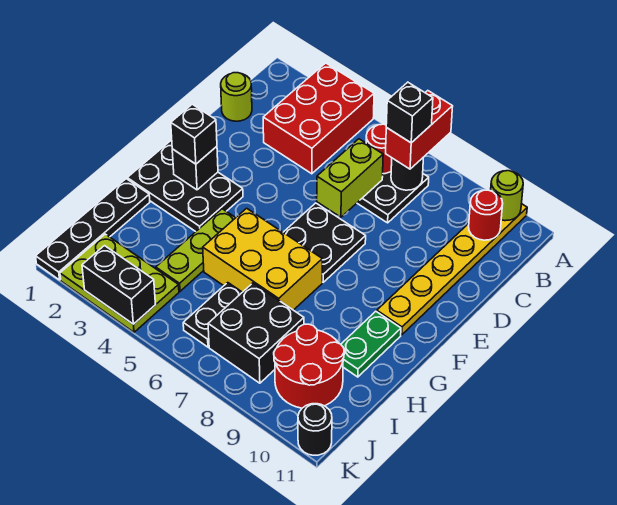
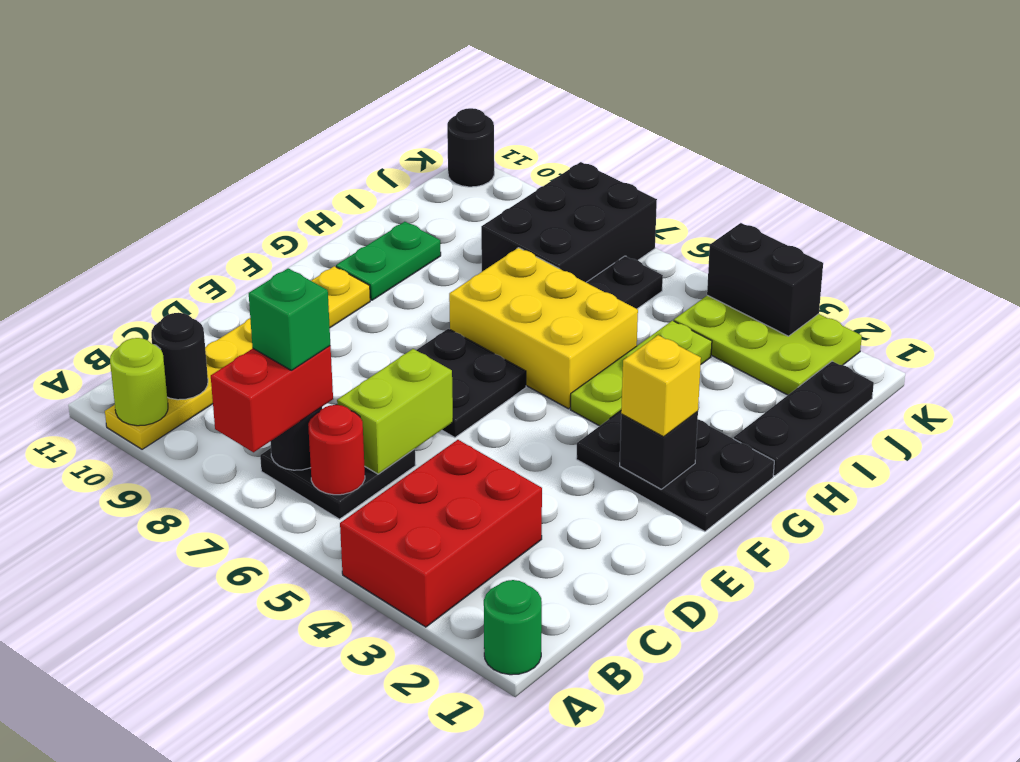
none -> green round brick A1 level 1
black brick B7 level 4 -> green brick B7 level 4
red round brick B10 level 2 -> black round brick B10 level 2
lime round brick C1 level 1 -> none
black brick F2 level 3 -> yellow brick F2 level 3
black plate H1:K1 level 1 -> black plate H1:J1 level 1
black brick I7:J8 level 1 -> black brick I7:K8 level 1
red round brick I9:J10 level 1 -> none

